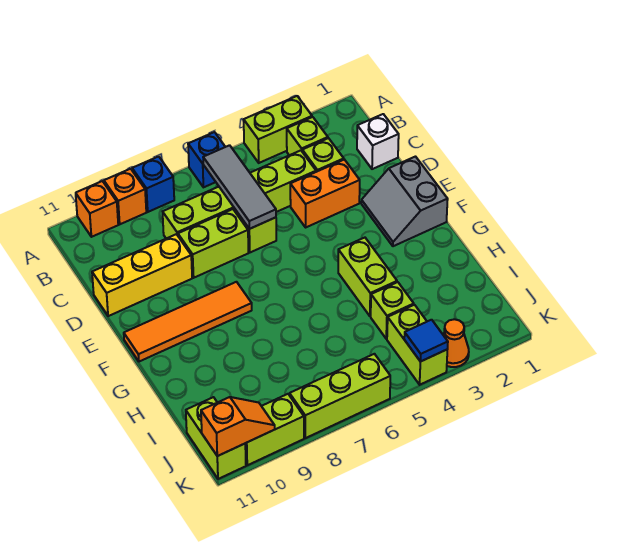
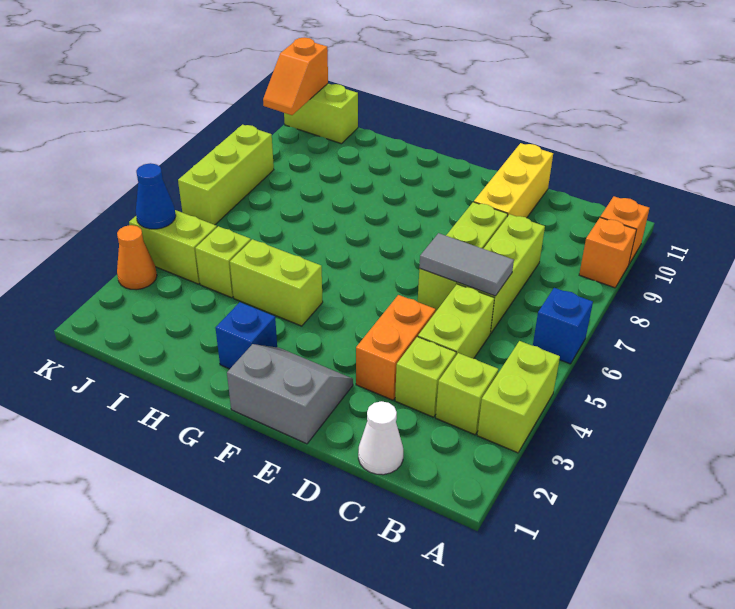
blue brick A8 level 1 -> blue brick G2 level 1
grey tile B6:D6 level 2 -> grey tile C6:D6 level 2
white brick C1 level 1 -> white cone C1 level 1
orange tile F8:F11 level 1 -> none
blue tile K4 level 2 -> blue cone K4 level 2
lime brick K9:K10 level 1 -> none

